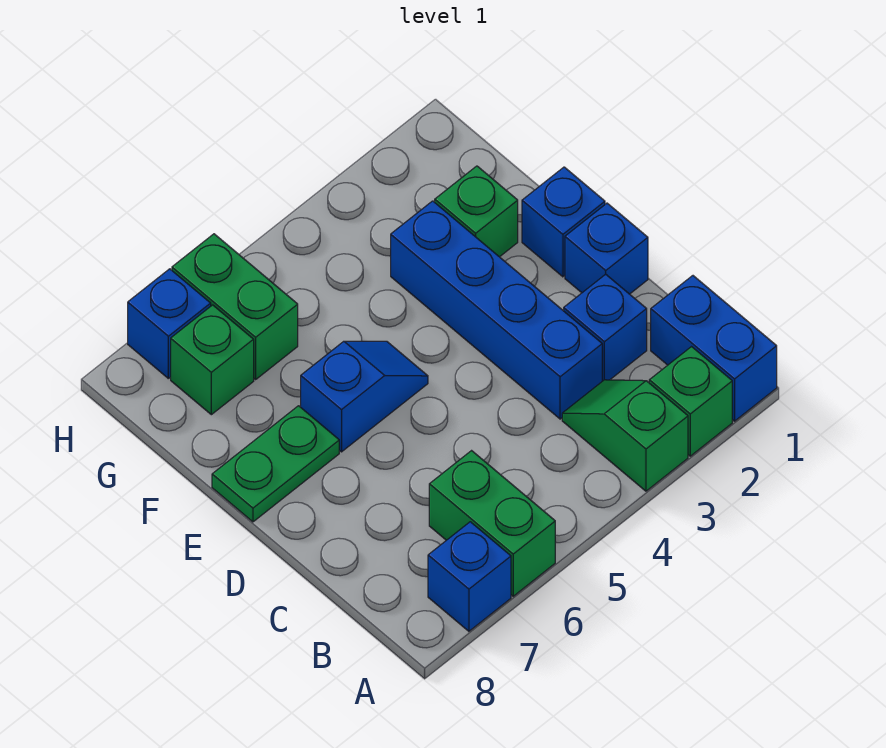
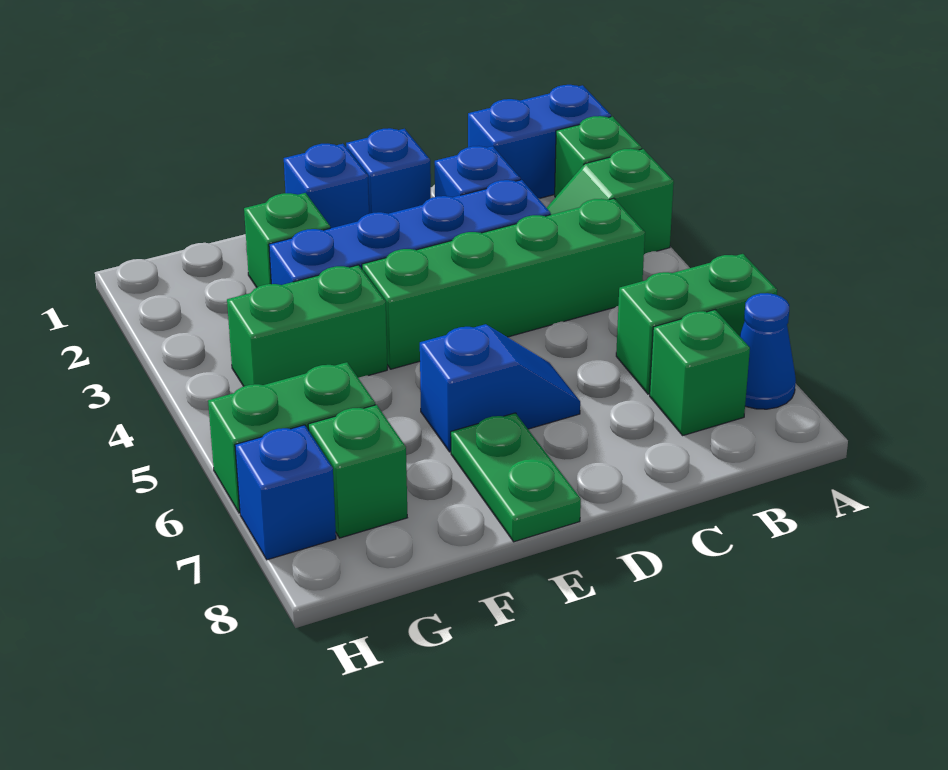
blue brick A7 level 1 -> blue cone A7 level 1
none -> green brick B4:E4 level 1
none -> green brick B7 level 1
blue slope E5:E6 level 1 top 6 -> blue slope D6:E6 level 1 top E
none -> green brick F4:G4 level 1

